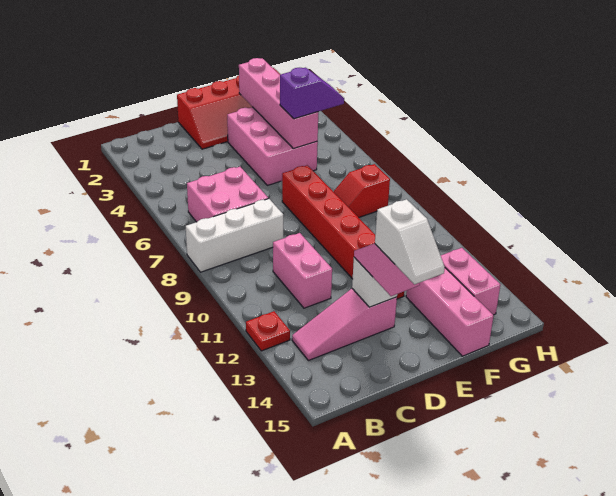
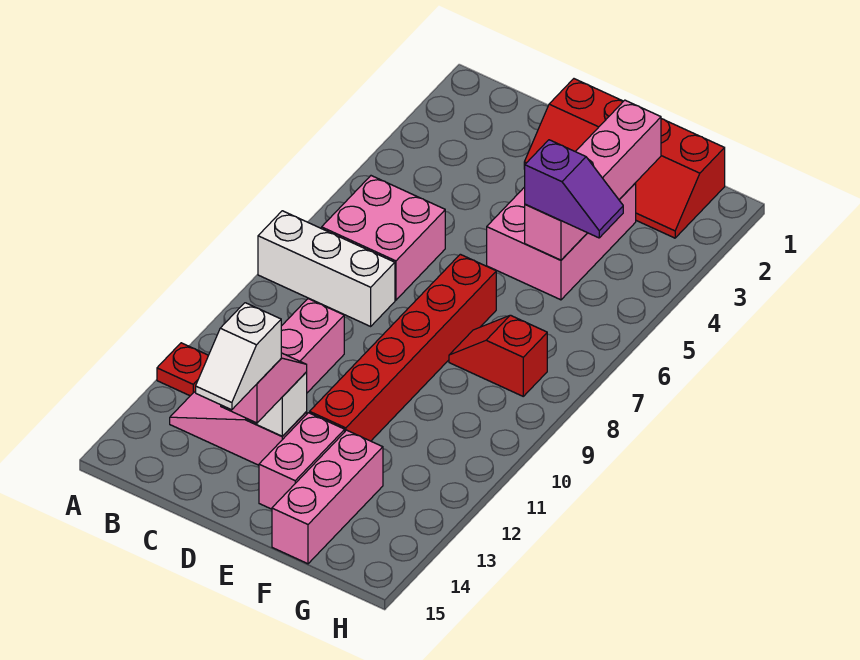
pink brick G13:G14 level 1 -> pink brick E13:E14 level 1

